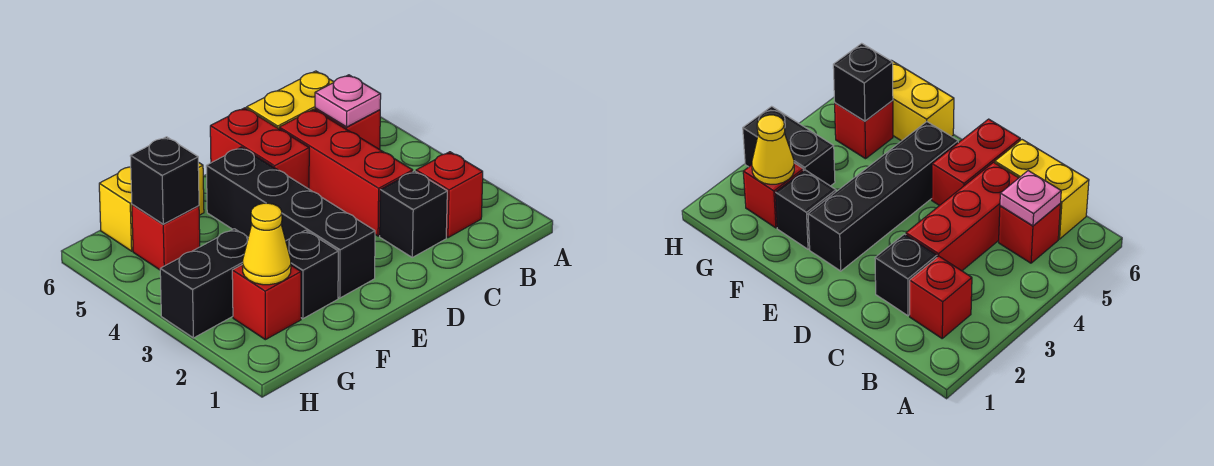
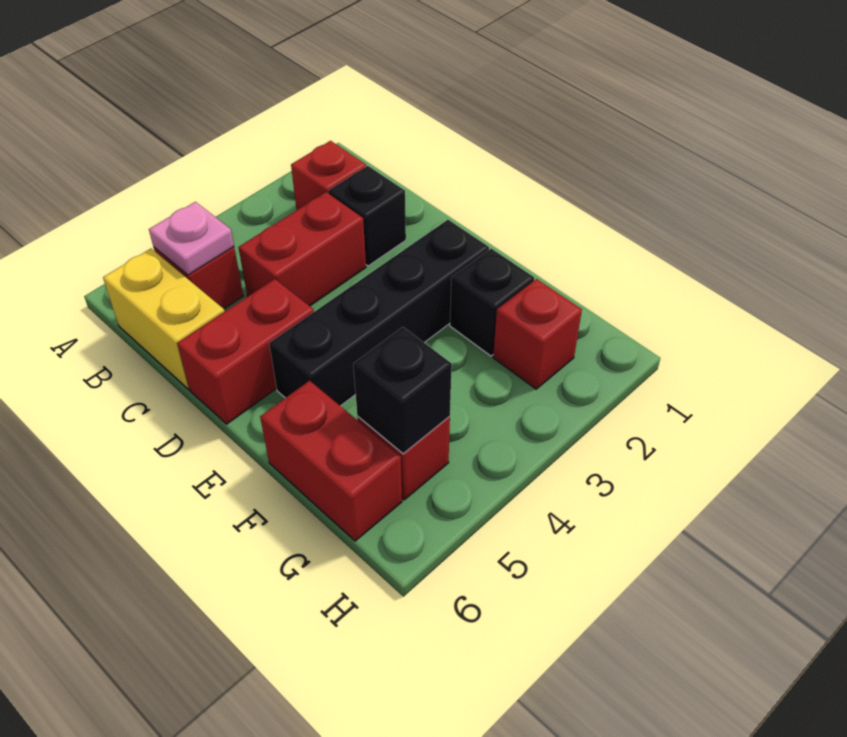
red brick C3:C5 level 1 -> red brick C3:C4 level 1
yellow brick F6:G6 level 1 -> red brick F6:G6 level 1
yellow cone G2 level 2 -> none
black brick G3:H3 level 1 -> none

